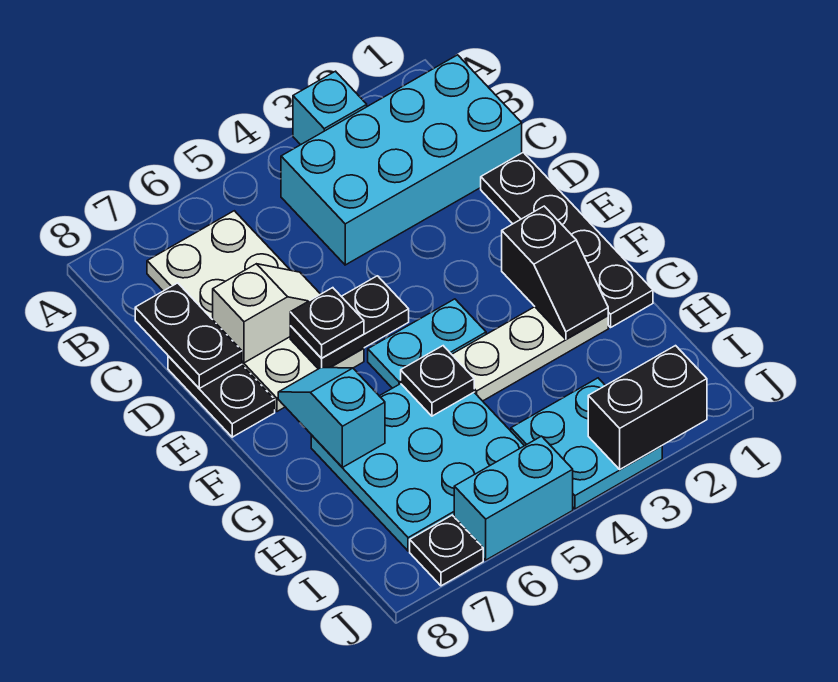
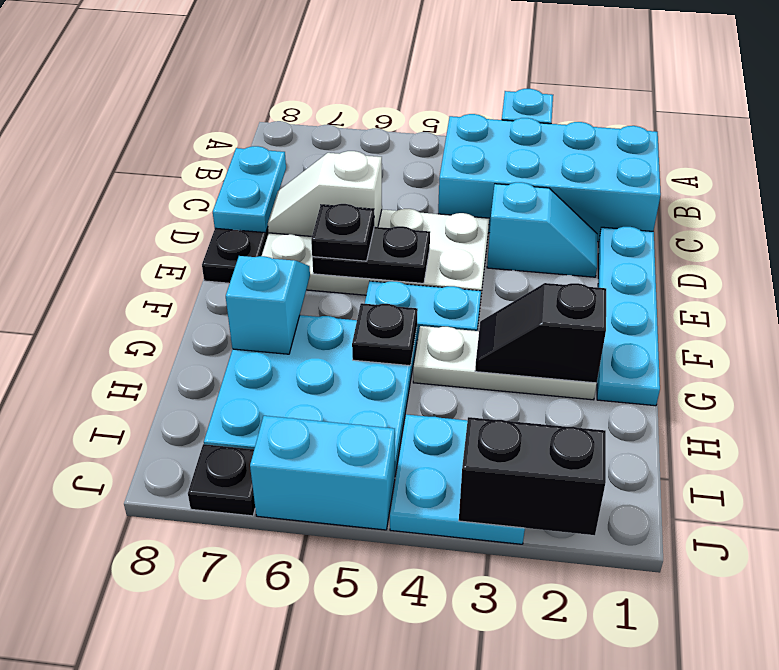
white plate B6:E7 level 1 -> white plate D4:E7 level 1
black plate C8:D8 level 2 -> cyan plate C8:D8 level 2
black plate D1:G1 level 1 -> cyan plate D1:G1 level 1
none -> cyan slope D2:D3 level 1 top 3
white slope D6:D7 level 2 top 7 -> white slope D6:D7 level 2 top 6
black slope F2:G2 level 2 top F -> black slope G2:G3 level 2 top 2

